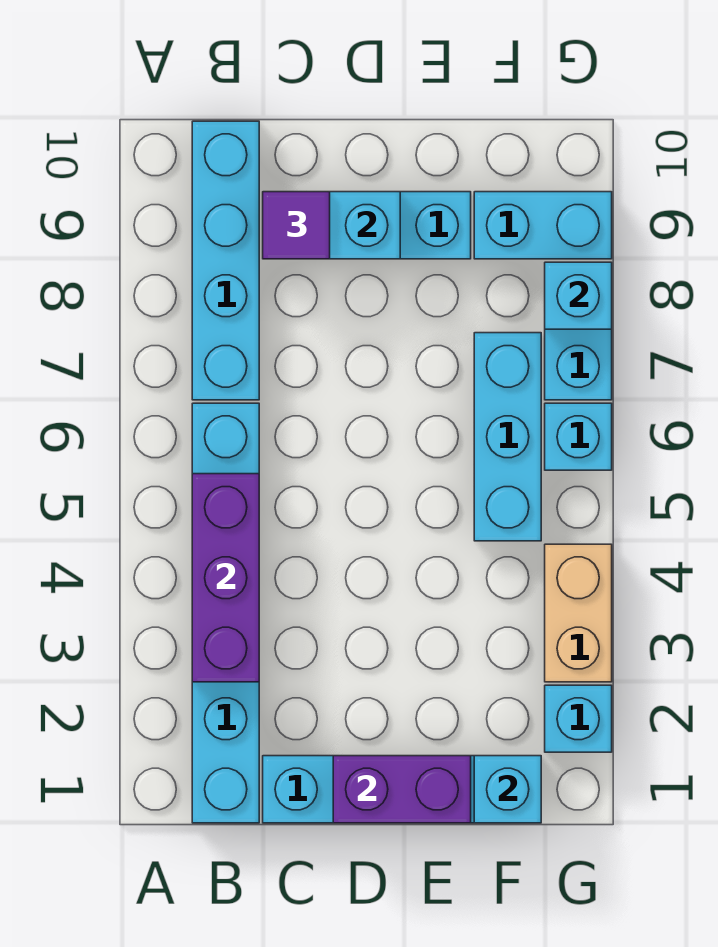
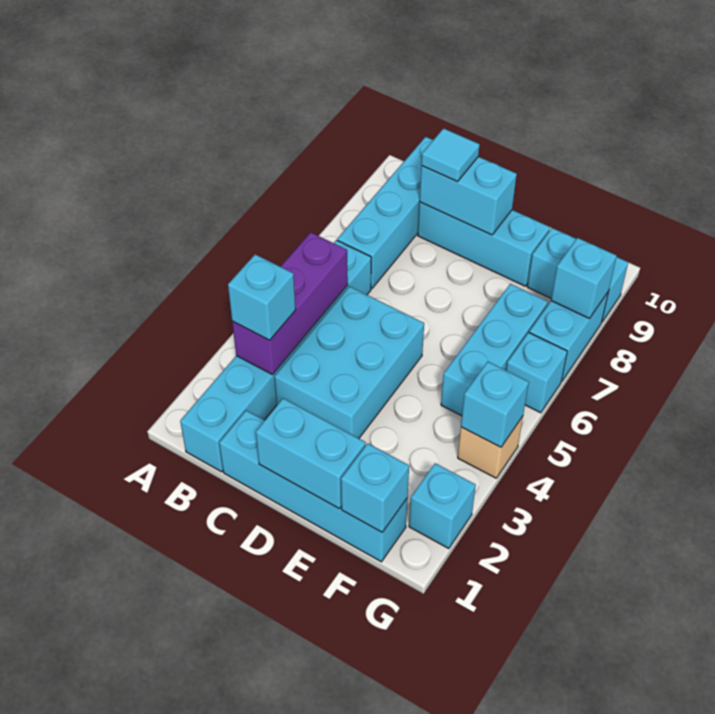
none -> cyan brick B3 level 3
none -> cyan brick C3:D5 level 1
purple tile C9 level 3 -> cyan tile C9 level 3
purple brick D1:E1 level 2 -> cyan brick D1:E1 level 2
tan brick G3:G4 level 1 -> tan brick G4 level 1
none -> cyan brick G4 level 2

